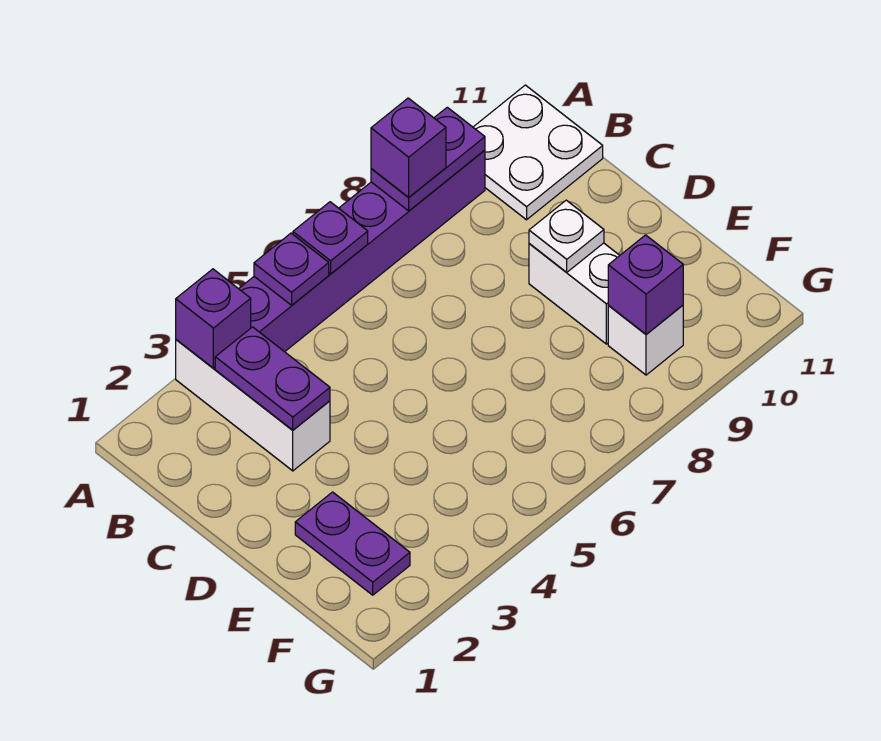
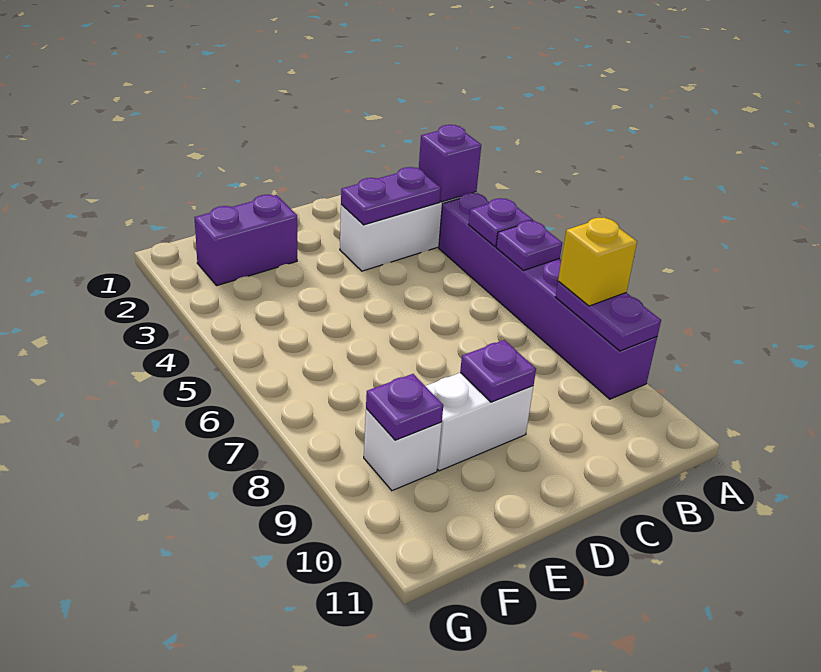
purple brick A8 level 3 -> yellow brick A8 level 3
white plate A10:B11 level 1 -> none
white plate D9 level 2 -> purple plate D9 level 2
purple plate E2:F2 level 1 -> purple brick E2:F2 level 1
purple brick F9 level 2 -> purple plate F9 level 2

